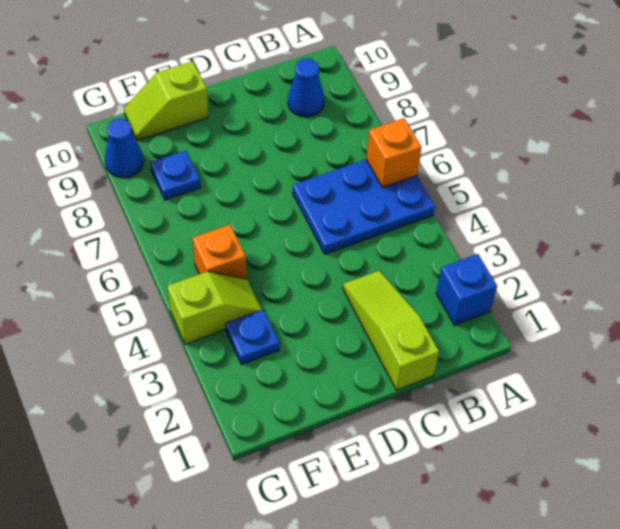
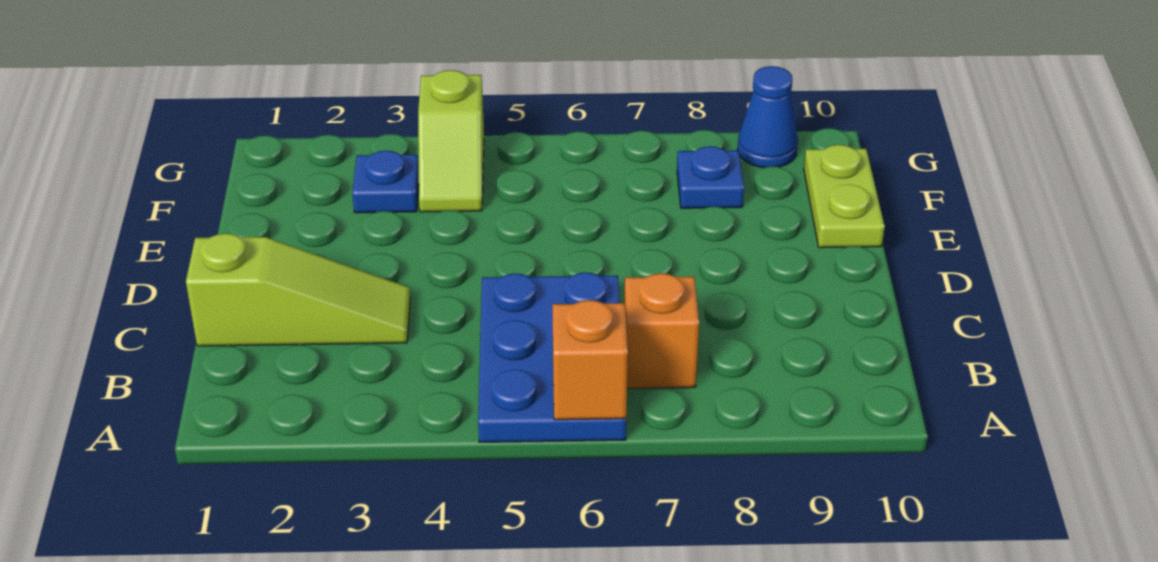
blue brick A2 level 1 -> none
blue cone B9 level 1 -> none
lime slope E10:F10 level 1 top E -> lime plate E10:F10 level 1
orange brick F5 level 1 -> orange brick B7 level 1

